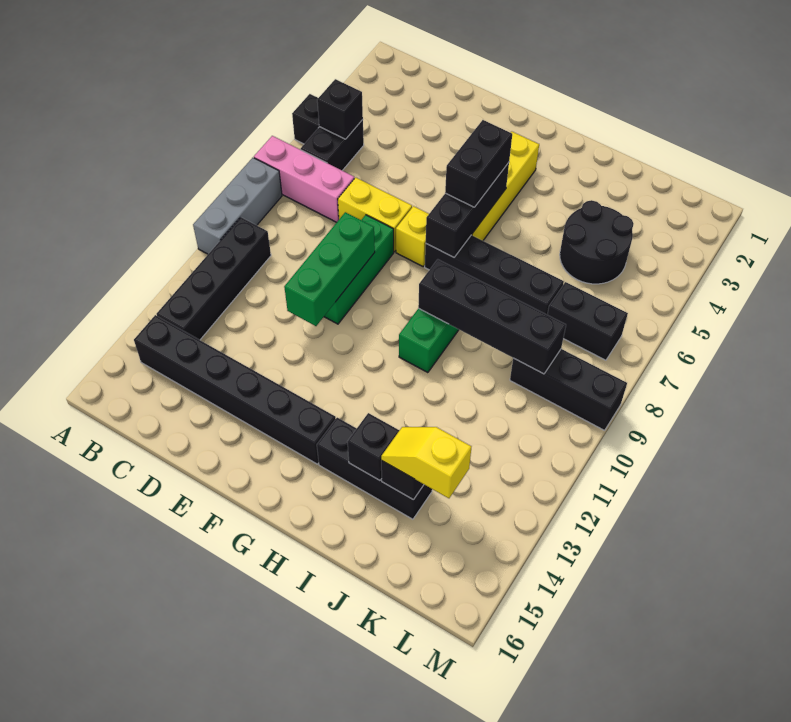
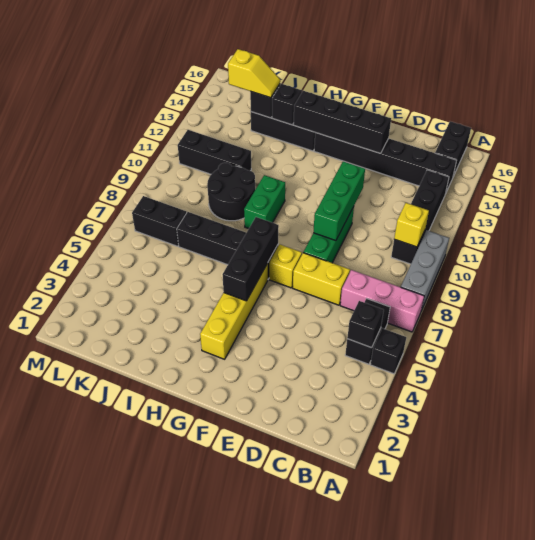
none -> yellow brick B10 level 2
black brick G5:G6 level 3 -> black brick B15:B16 level 1
black brick H9:K9 level 2 -> black brick E14:H14 level 2
black round brick J4:K5 level 1 -> black round brick I9:J10 level 1
black brick K9:M9 level 1 -> black brick J11:L11 level 1

